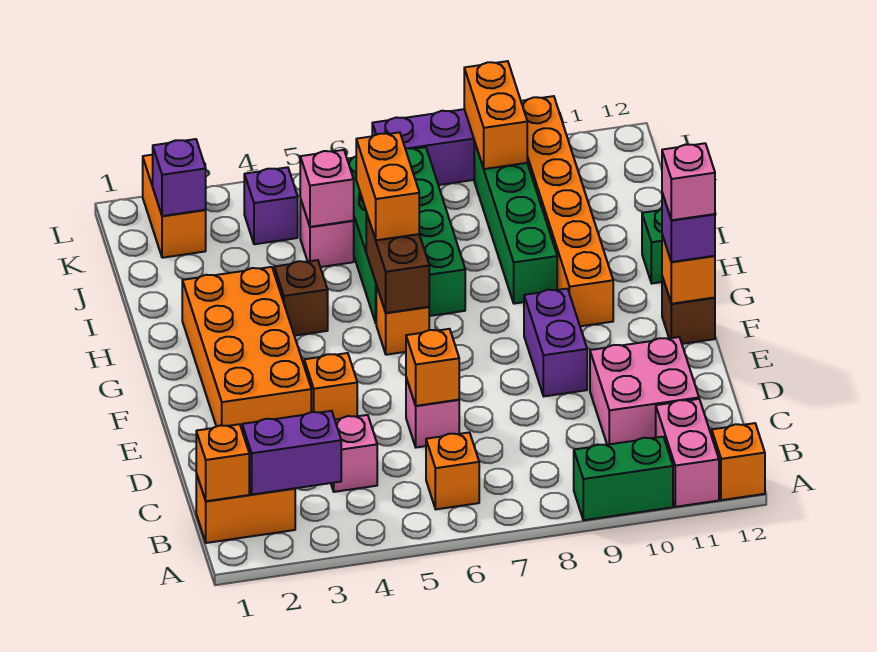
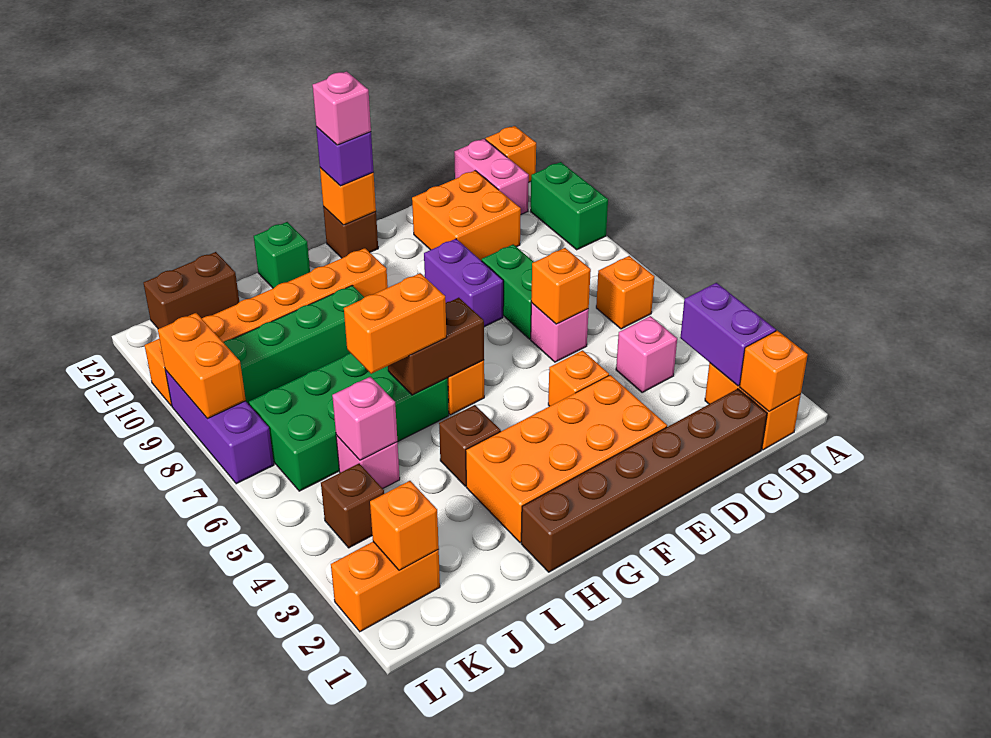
pink brick A11:B11 level 1 -> pink brick B11:B12 level 1
none -> brown brick C1:H1 level 1
pink brick C10:D11 level 1 -> orange brick C10:D11 level 1
none -> green brick D7:D8 level 1
purple brick E9:F9 level 1 -> purple brick E8:E9 level 1
none -> brown brick J12:K12 level 1
purple brick K2 level 2 -> orange brick K2 level 2
purple brick K4 level 1 -> brown brick K4 level 1
orange brick K9:L9 level 2 -> orange brick L8:L9 level 2

